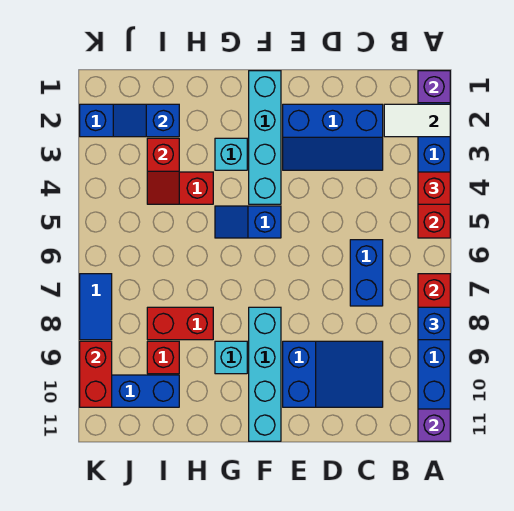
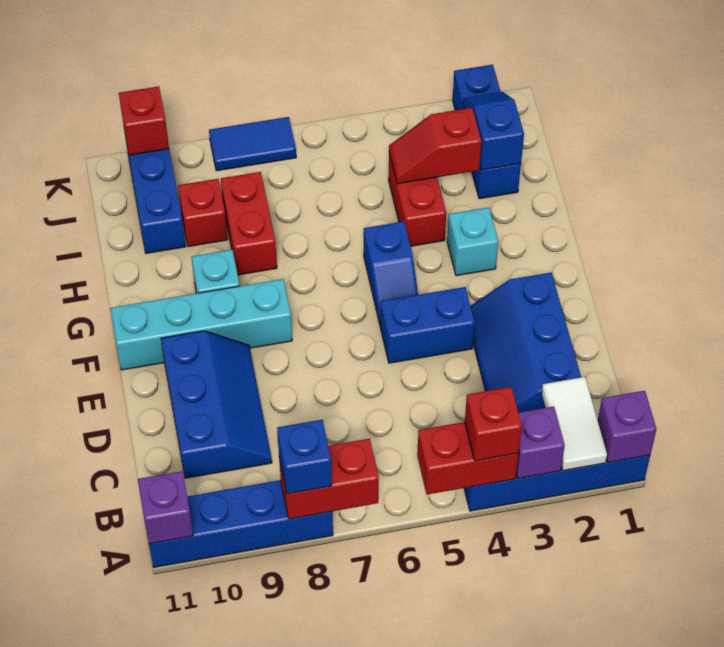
none -> purple brick A3 level 2
blue brick C6:C7 level 1 -> blue brick E4:E5 level 1
blue slope C9:E10 level 1 top E -> blue slope C9:E10 level 1 top 10
cyan brick F1:F4 level 1 -> none
blue slope F5:G5 level 1 top F -> blue slope F5:G5 level 1 top G
red brick K9:K10 level 2 -> red brick K10 level 2

